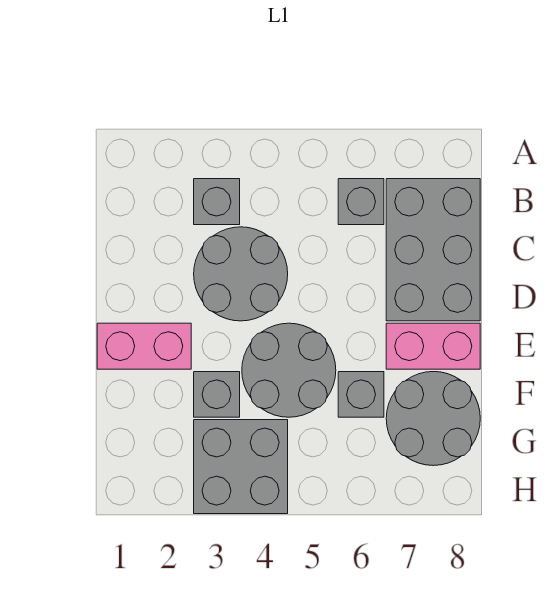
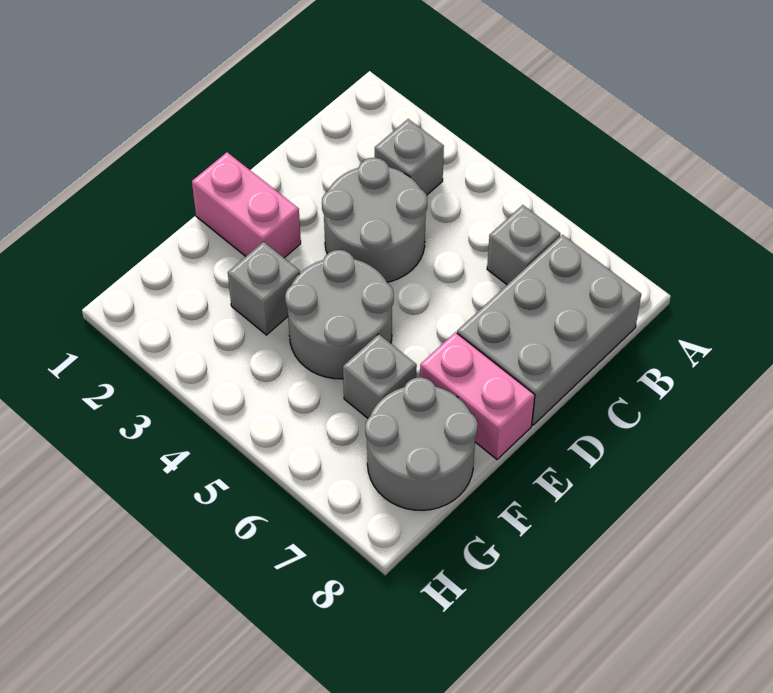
grey brick G3:H4 level 1 -> none

